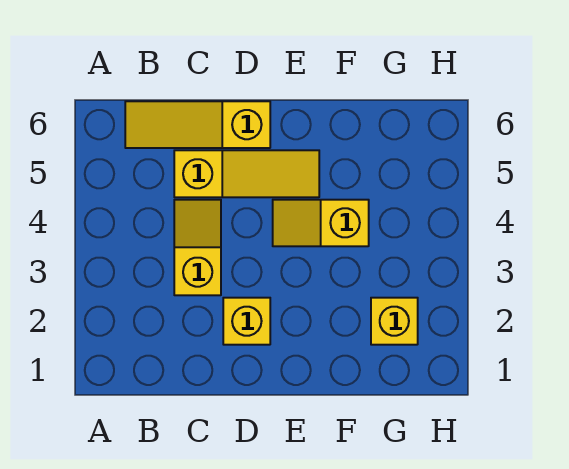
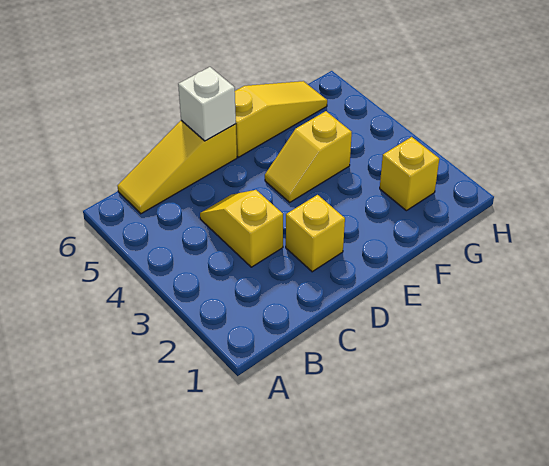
yellow slope C5:E5 level 1 top C -> yellow slope E6:G6 level 1 top E
none -> white brick D6 level 2

